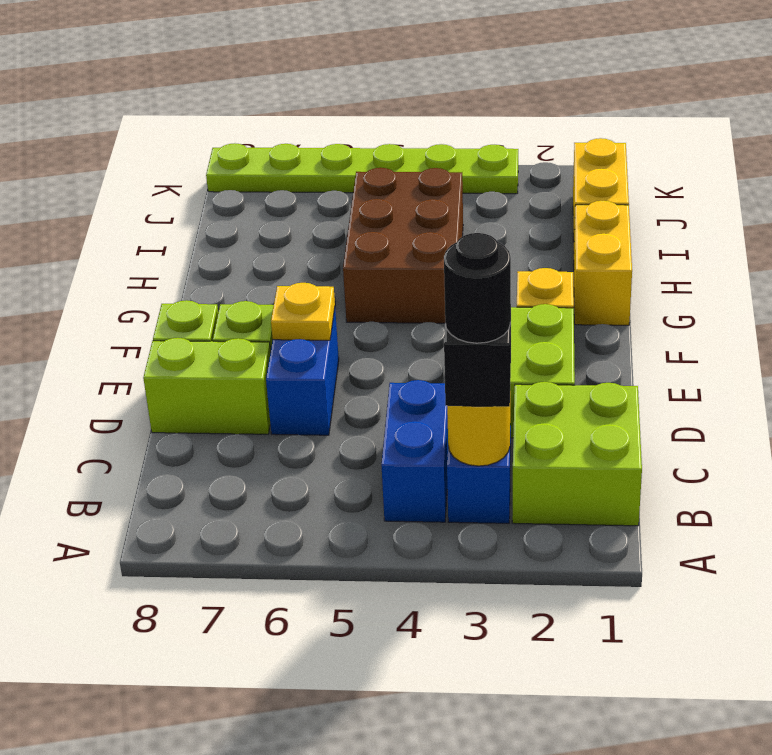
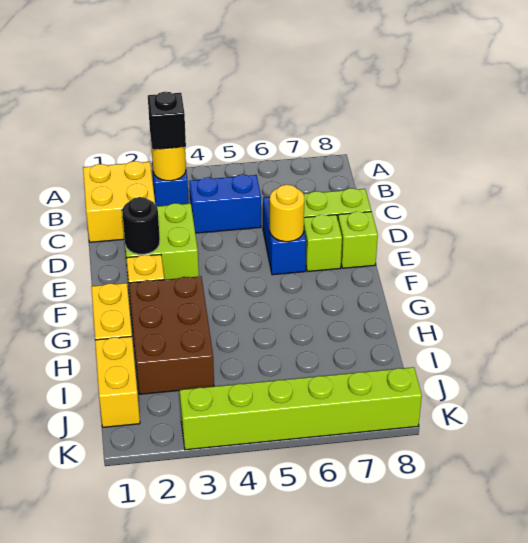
lime brick B1:C2 level 1 -> yellow brick B1:C2 level 1
black round brick B3 level 4 -> black round brick E2 level 2
blue brick B4:C4 level 1 -> blue brick C4:C5 level 1
yellow plate E6 level 2 -> yellow round brick E6 level 2
brown brick G4:I5 level 1 -> brown brick G2:I3 level 1
lime plate K3:K8 level 1 -> lime brick K3:K8 level 1

